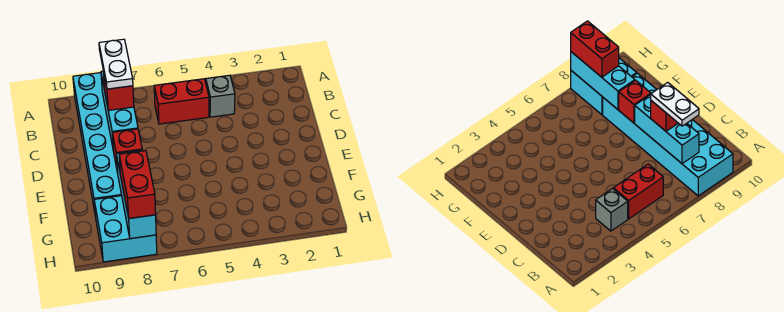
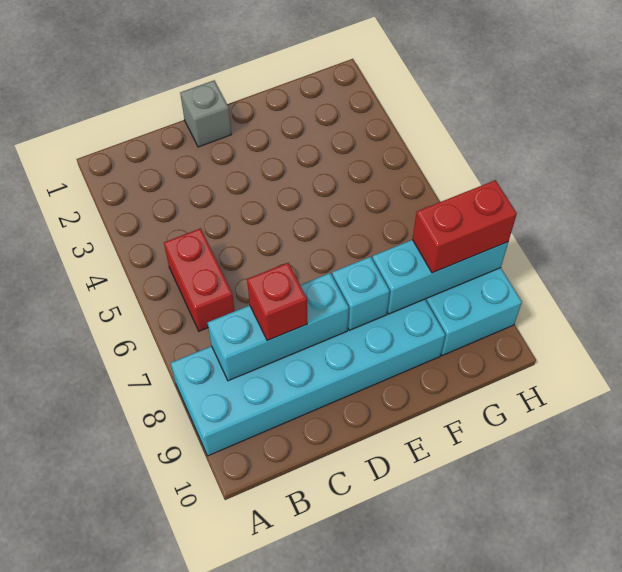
grey brick B4 level 1 -> grey brick D1 level 1
white plate B8:C8 level 4 -> none
red brick E8 level 2 -> cyan brick E8 level 2

